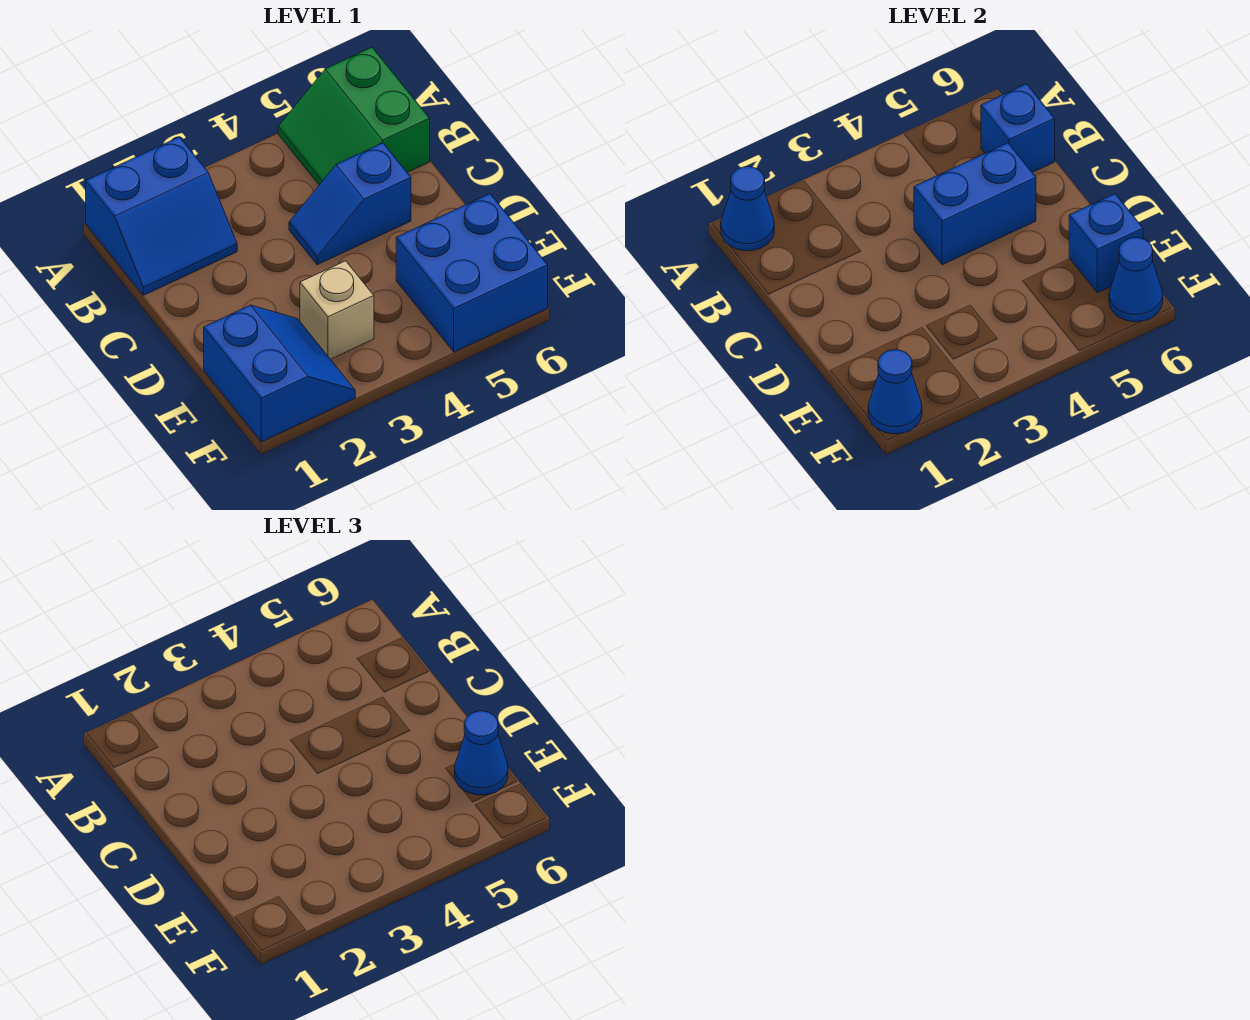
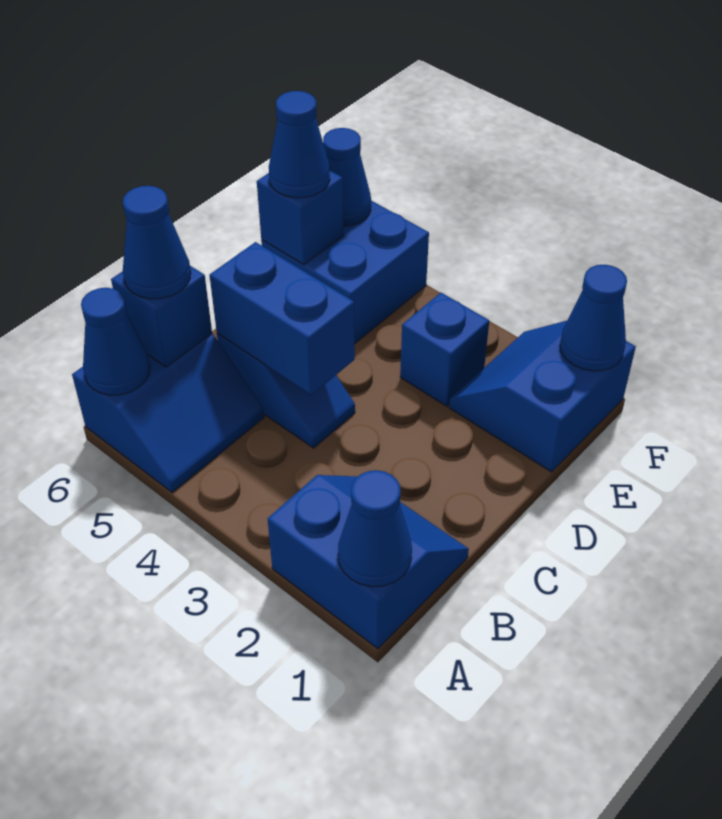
green slope A5:B6 level 1 top 6 -> blue slope A5:B6 level 1 top 6
none -> blue cone A6 level 2
none -> blue cone B6 level 3
tan brick E3 level 1 -> blue brick E3 level 1

